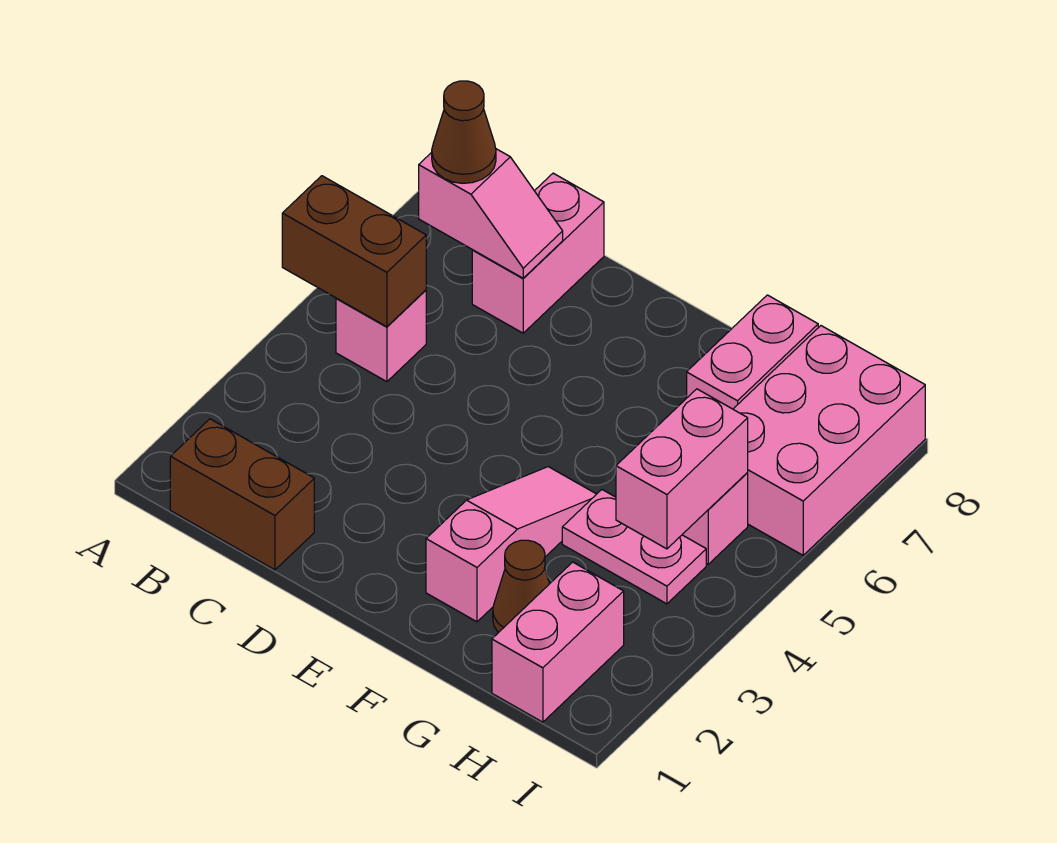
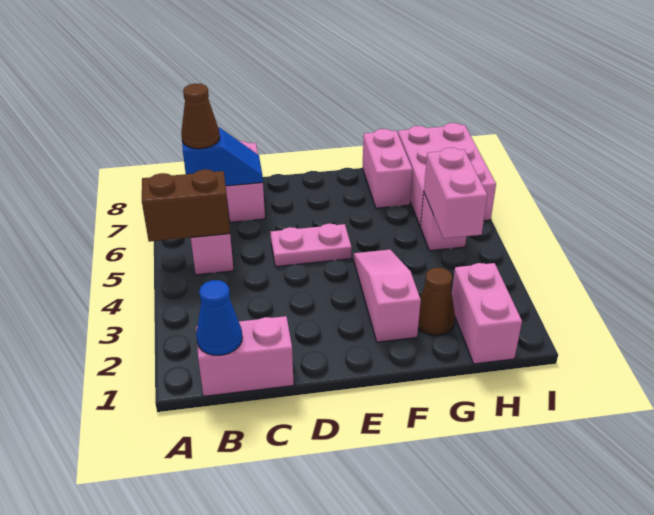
brown brick B1:C1 level 1 -> pink brick B1:C1 level 1
none -> blue cone B1 level 2
pink slope B7:C7 level 2 top B -> blue slope B7:C7 level 2 top B
pink plate G4:H4 level 1 -> pink plate D5:E5 level 1

